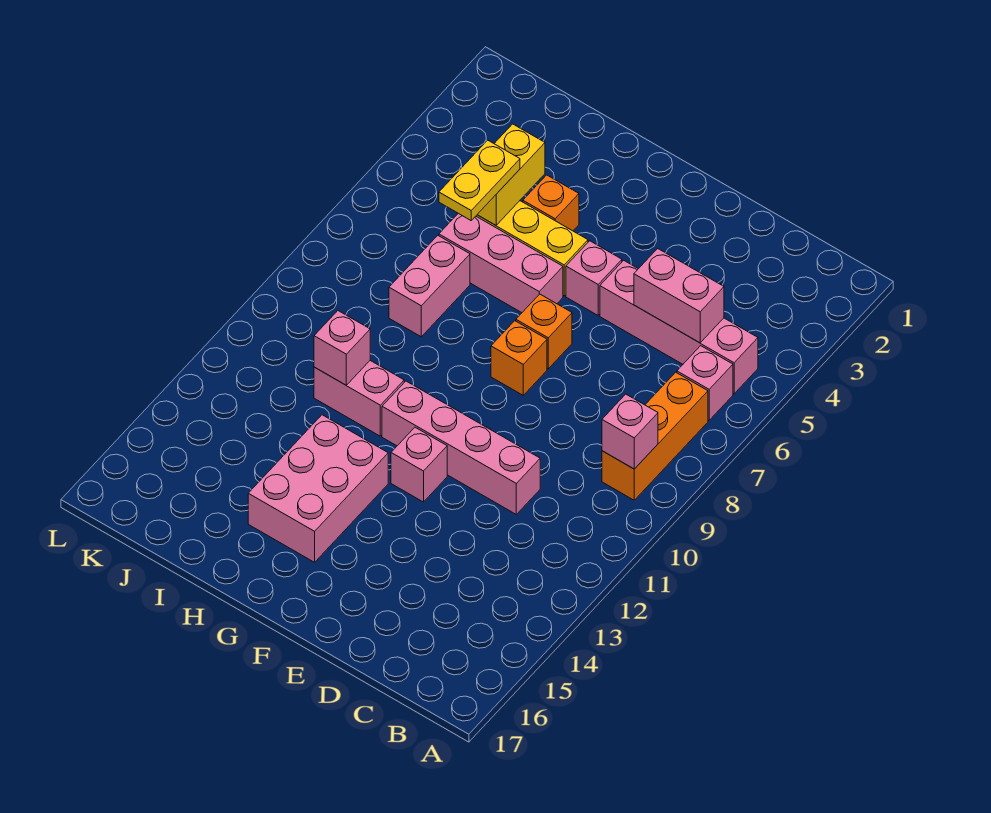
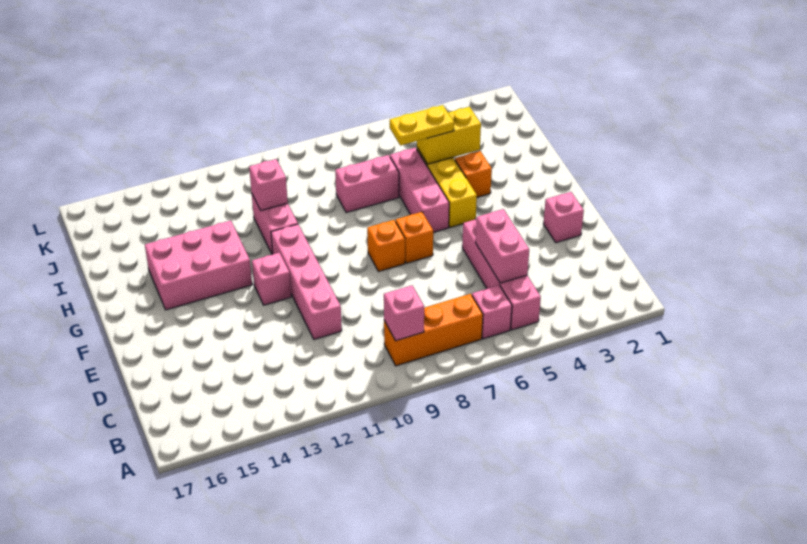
pink brick F5 level 1 -> pink brick E2 level 1

